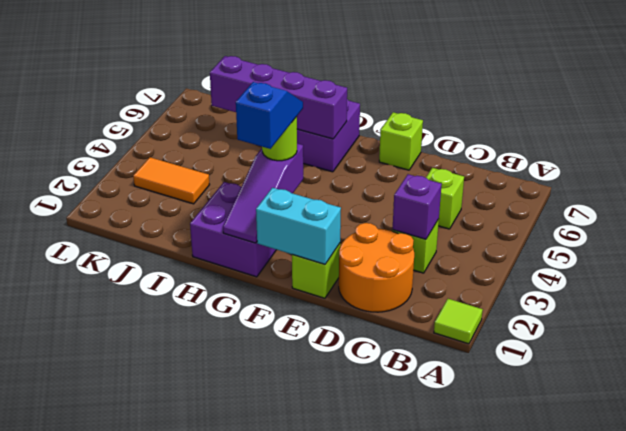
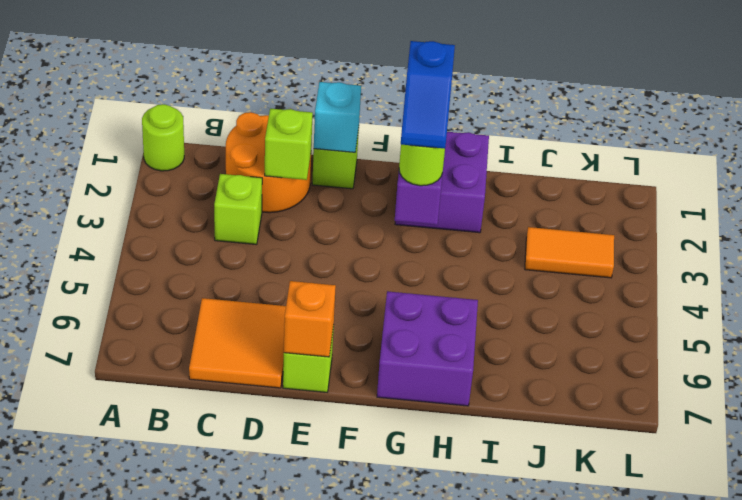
lime tile A1 level 1 -> lime round brick A1 level 1
purple brick C3 level 2 -> none
lime brick C5 level 1 -> lime brick D2 level 2
none -> orange tile C6:D7 level 1
cyan brick E1:F1 level 2 -> cyan brick E1 level 2
none -> orange brick E7 level 2
purple brick G6:J6 level 2 -> none

